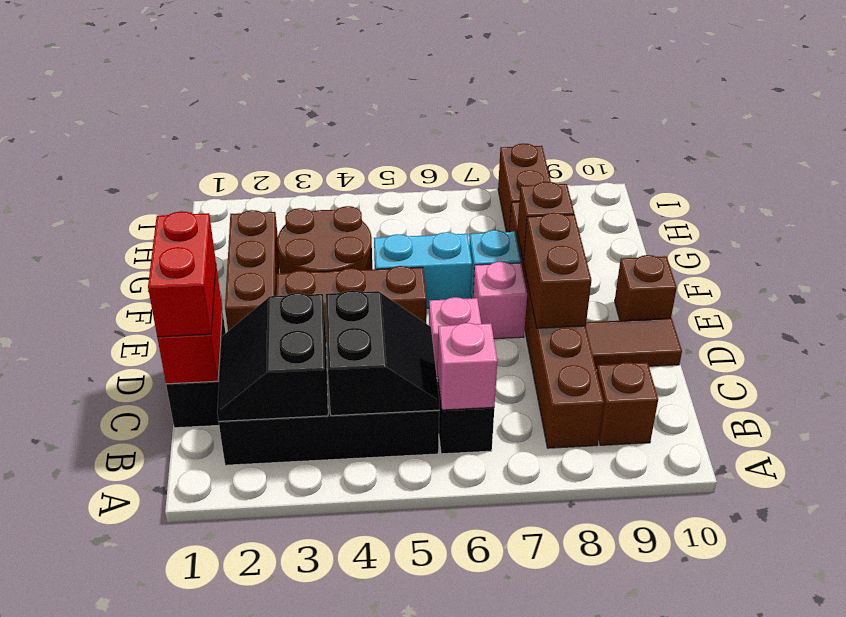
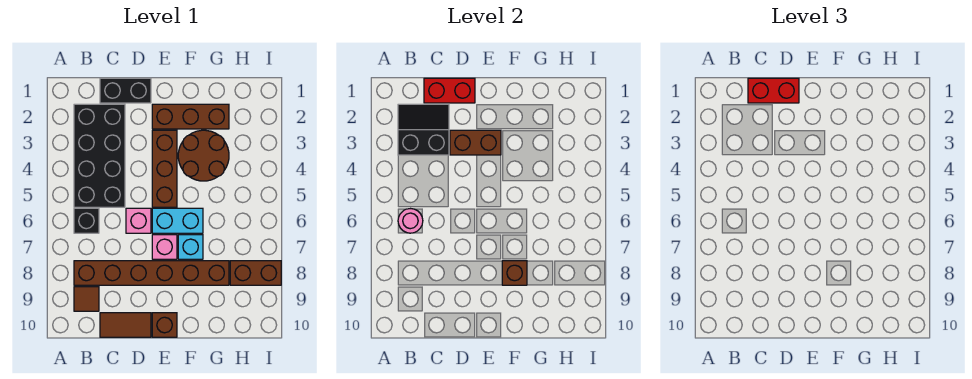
black slope B4:C5 level 2 top 4 -> none
pink brick B6 level 2 -> pink round brick B6 level 2
brown brick B9 level 1 -> brown tile B9 level 1
brown brick D8:E8 level 2 -> brown brick D3:E3 level 2
brown tile D9:D10 level 1 -> brown tile C10:D10 level 1
cyan brick F5:F6 level 1 -> cyan brick E6:F6 level 1

